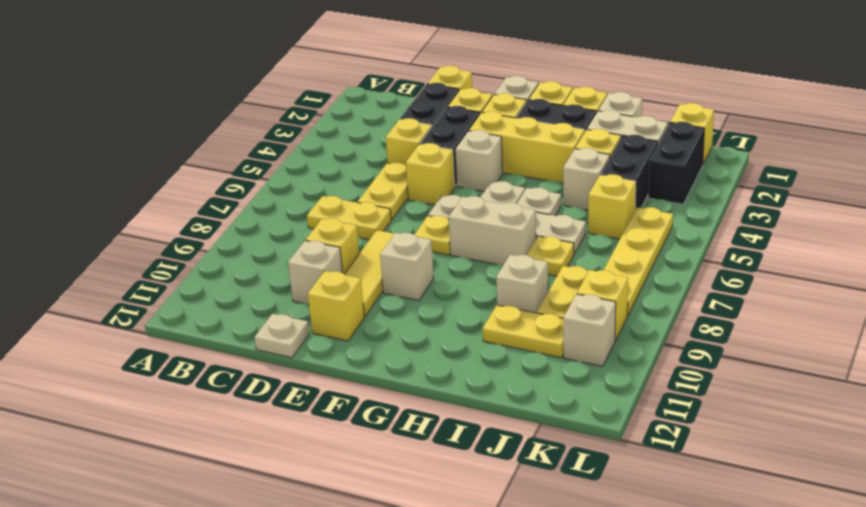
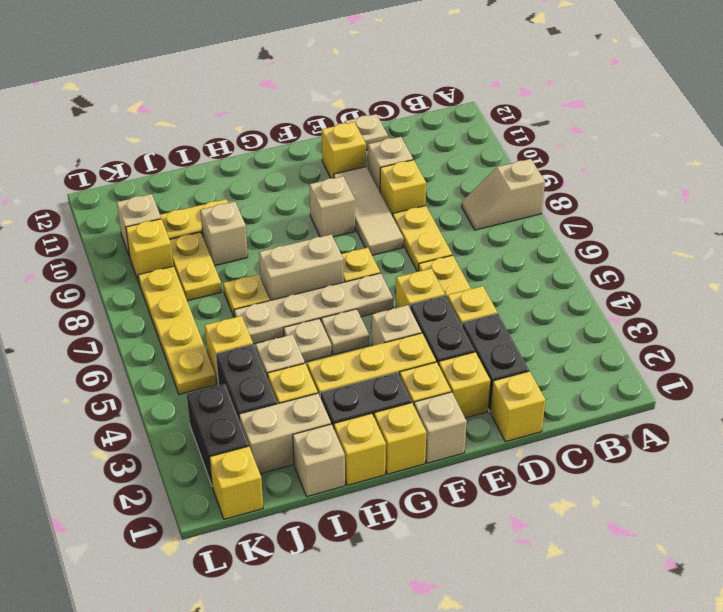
none -> tan slope A8:B8 level 1 top A
yellow plate C7:D7 level 1 -> yellow plate D7:D8 level 1
yellow tile E8:E10 level 1 -> tan tile E8:E10 level 1

